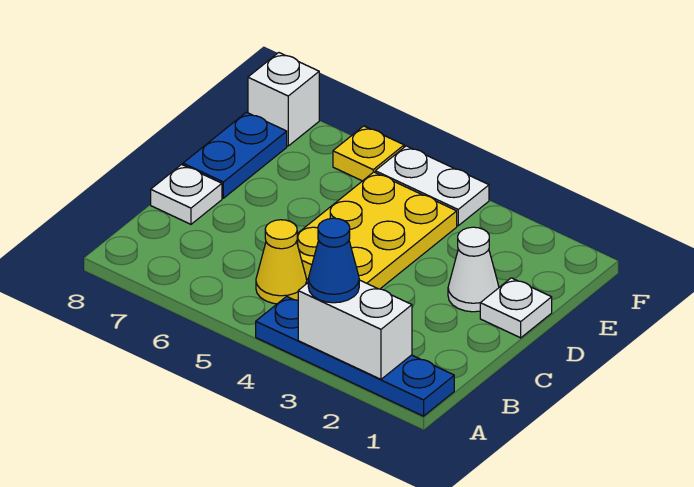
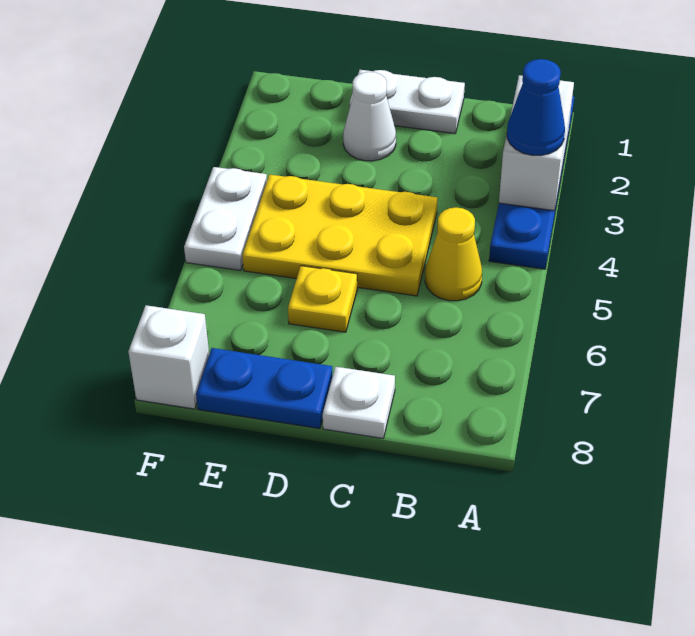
white plate D1 level 1 -> white plate C1:D1 level 1
yellow plate F6 level 1 -> yellow plate D6 level 1

